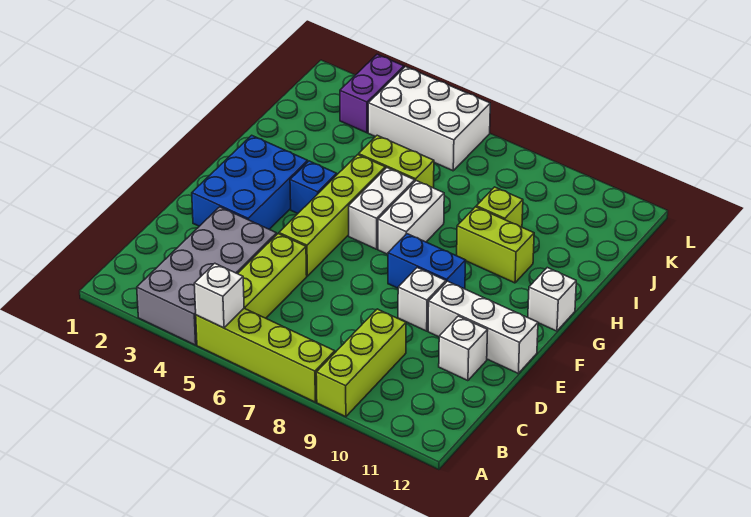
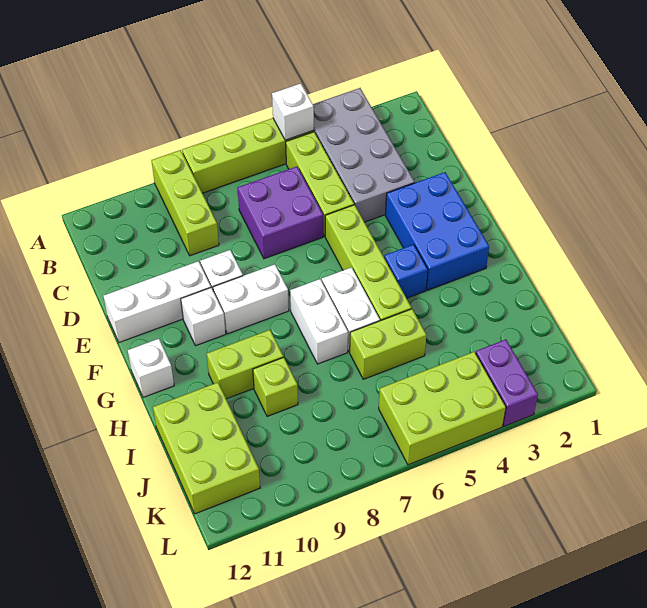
none -> purple brick C6:D7 level 1
white brick D11 level 1 -> white brick F10 level 1
blue brick F8:F9 level 1 -> white brick F8:F9 level 1
none -> lime brick I11:K12 level 1
white brick K4:L6 level 1 -> lime brick K4:L6 level 1

